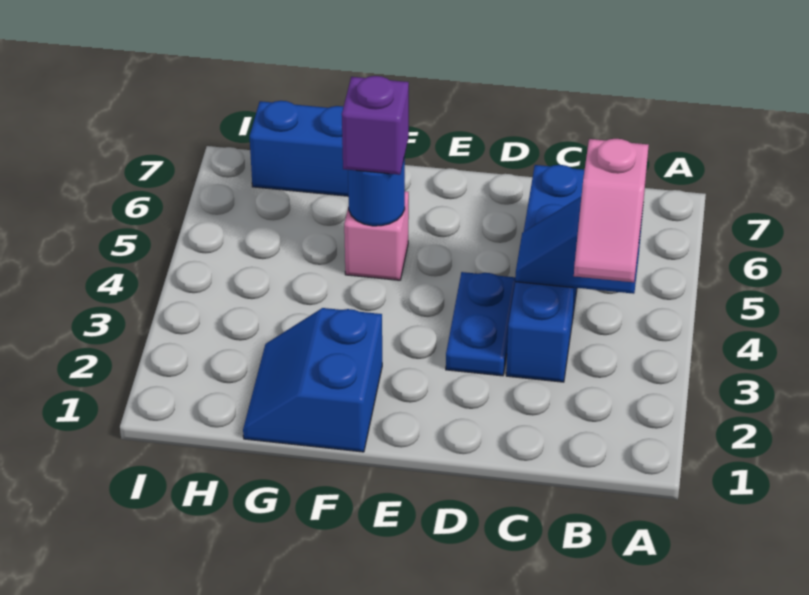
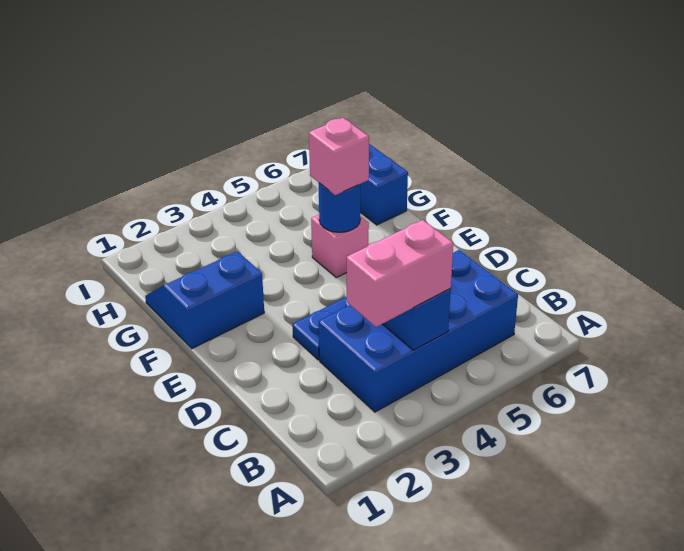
pink slope B3:B4 level 3 top 4 -> pink brick B3:B4 level 3
blue brick C3:C6 level 1 -> blue brick B3:C6 level 1
purple brick F5 level 3 -> pink brick F5 level 3

